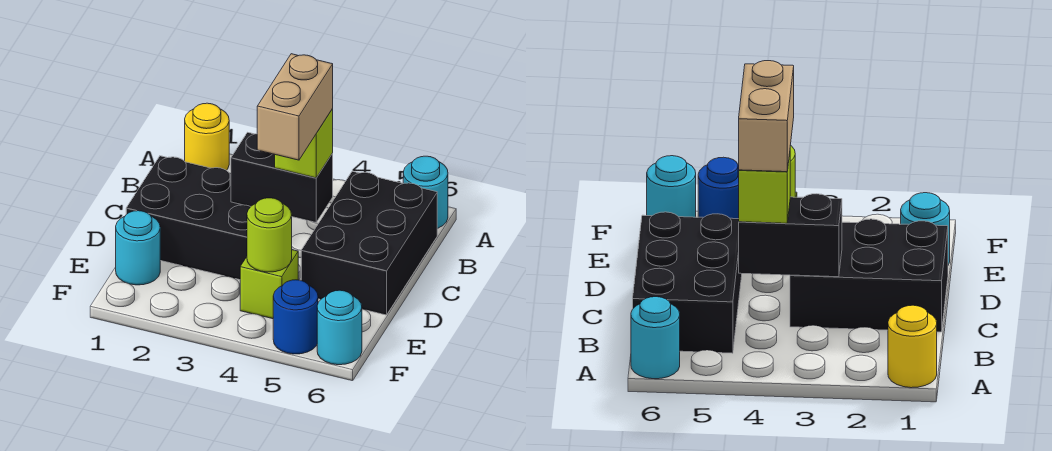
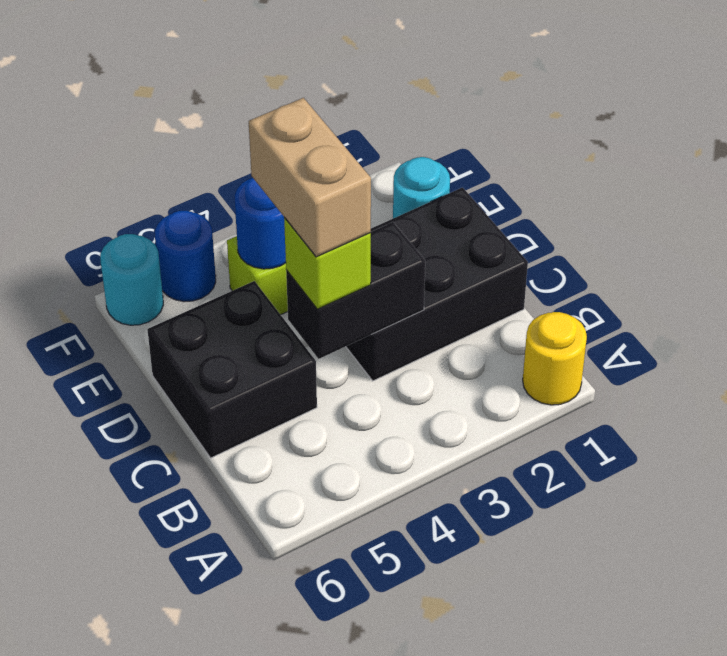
cyan round brick A6 level 1 -> none
black brick B5:D6 level 1 -> black brick C5:D6 level 1
lime round brick E4 level 2 -> blue round brick E4 level 2

